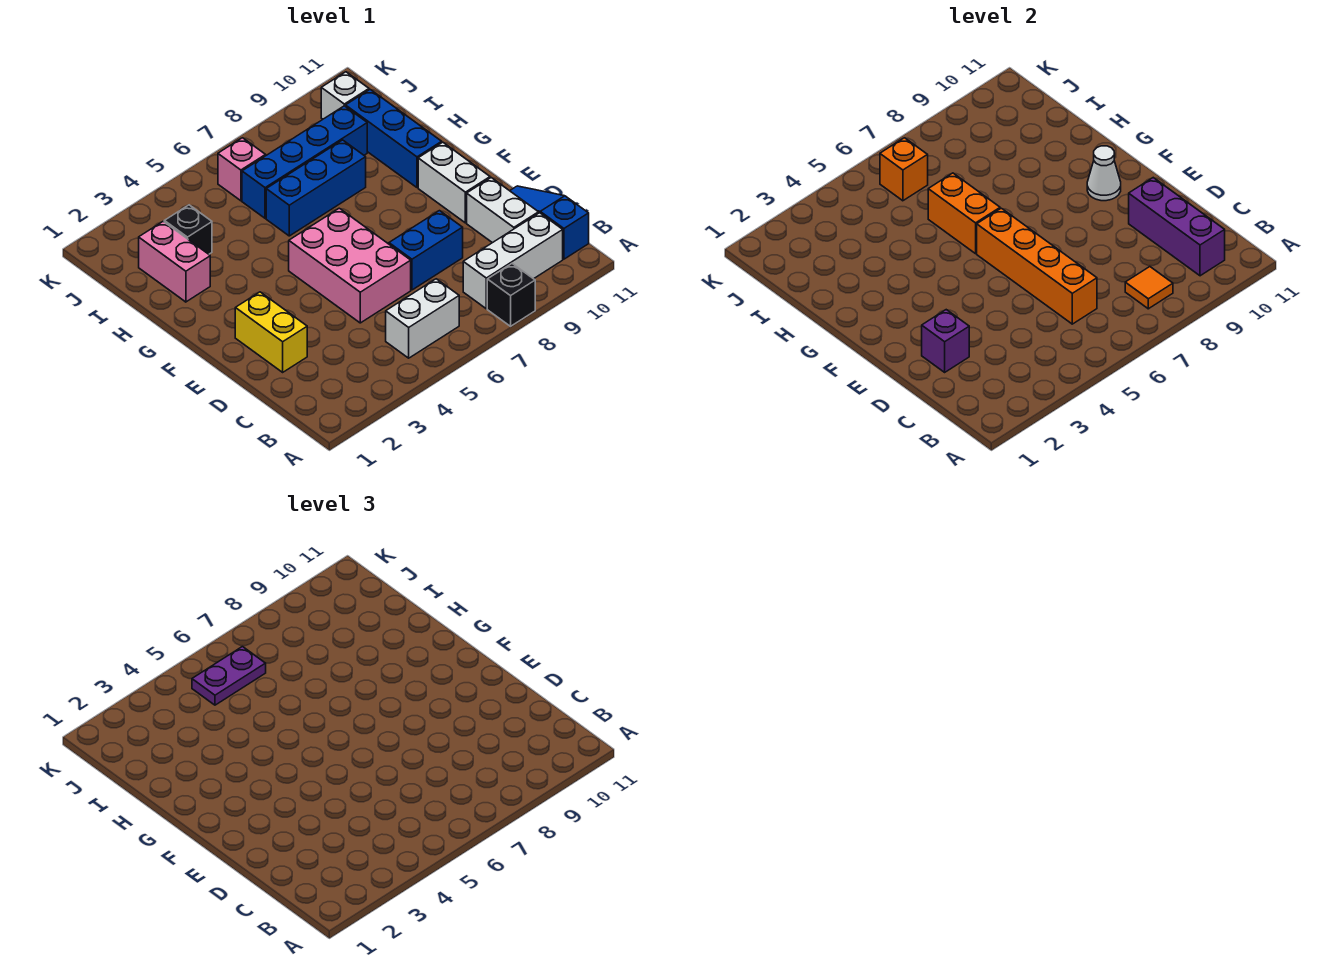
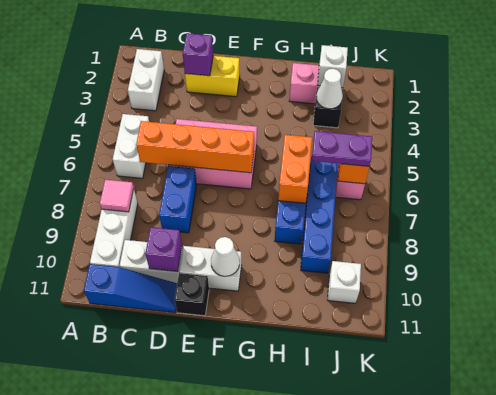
black brick A8 level 1 -> black brick E11 level 1
none -> white brick B2:B3 level 1
orange tile B8 level 2 -> pink tile B8 level 2
purple brick B10:D10 level 2 -> purple brick D10 level 2
orange brick G6:H6 level 2 -> orange brick H6:H7 level 2
blue brick G10:I10 level 1 -> none
none -> white brick I2 level 2
none -> white cone I3 level 2
purple plate J5:J6 level 3 -> purple plate I6:J6 level 3

